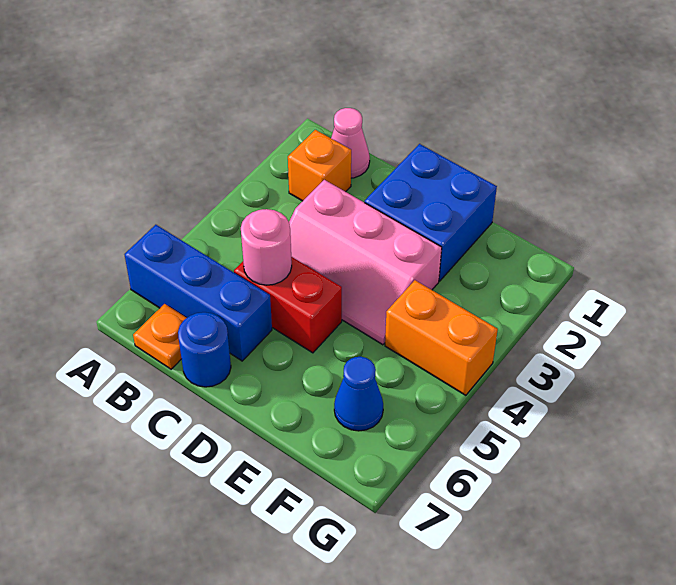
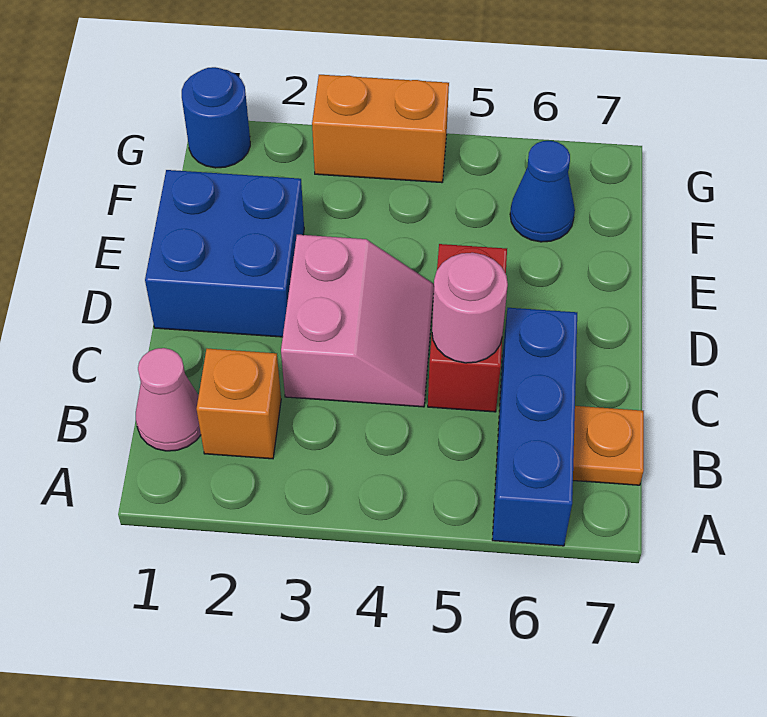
pink slope C3:E4 level 1 top 3 -> pink slope C3:D4 level 1 top 3
blue round brick C7 level 1 -> blue round brick G1 level 1
orange brick F4:G4 level 1 -> orange brick G3:G4 level 1

